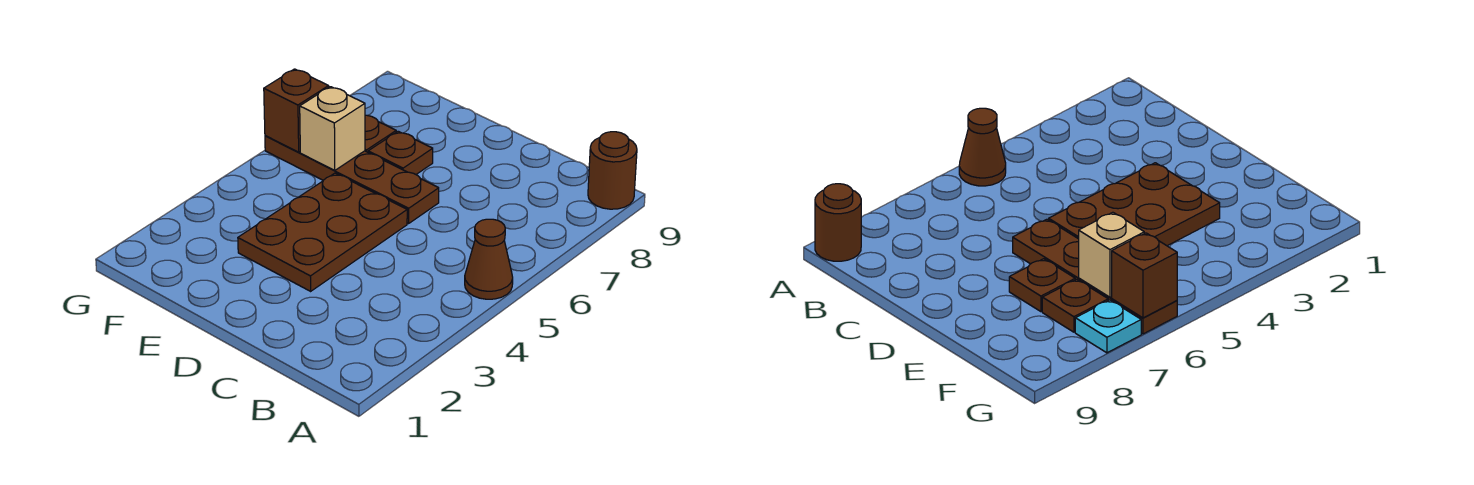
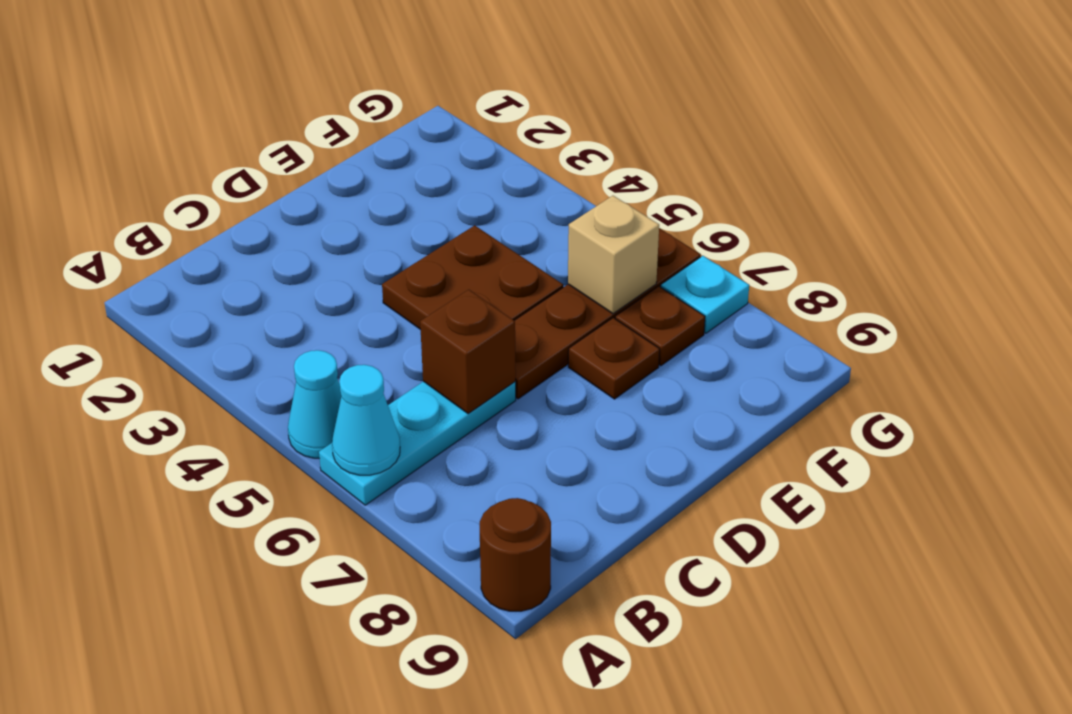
brown cone A5 level 1 -> cyan cone A5 level 1
none -> cyan plate A6:C6 level 1
none -> cyan cone A6 level 2
brown plate D3:E5 level 1 -> brown plate D4:E5 level 1
brown brick G6 level 2 -> brown brick C6 level 2

